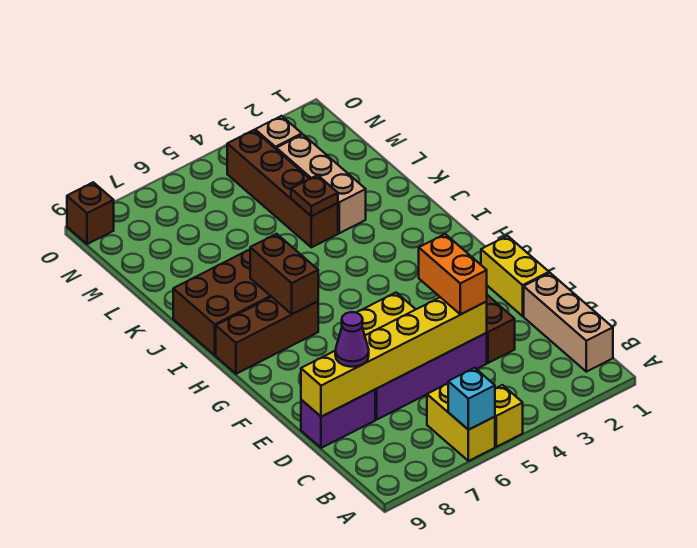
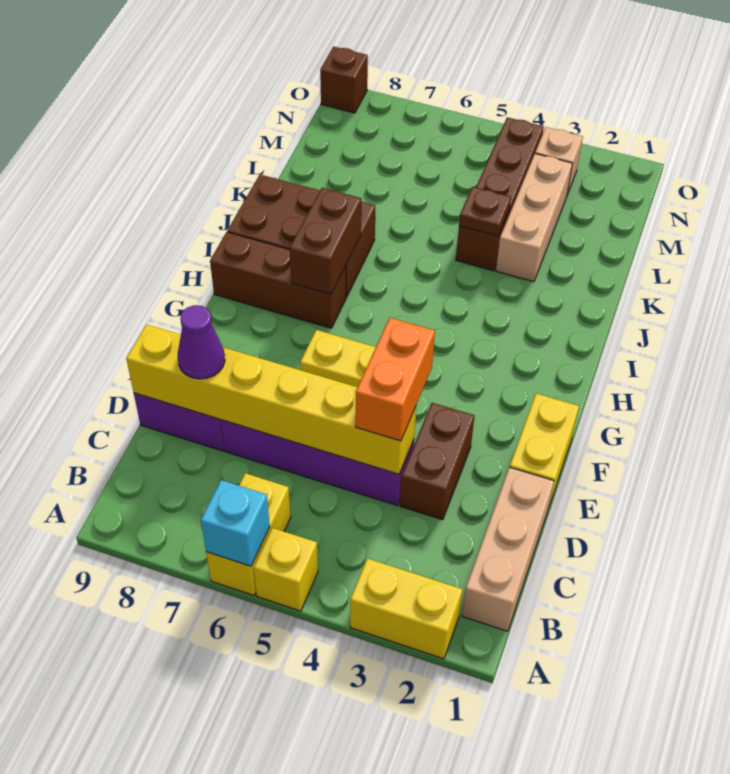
none -> yellow brick A2:A3 level 1

